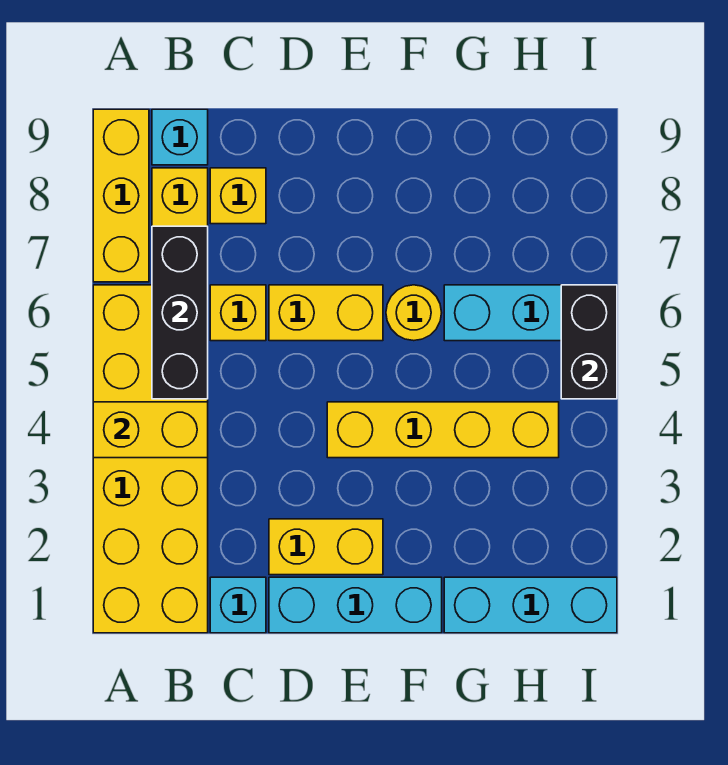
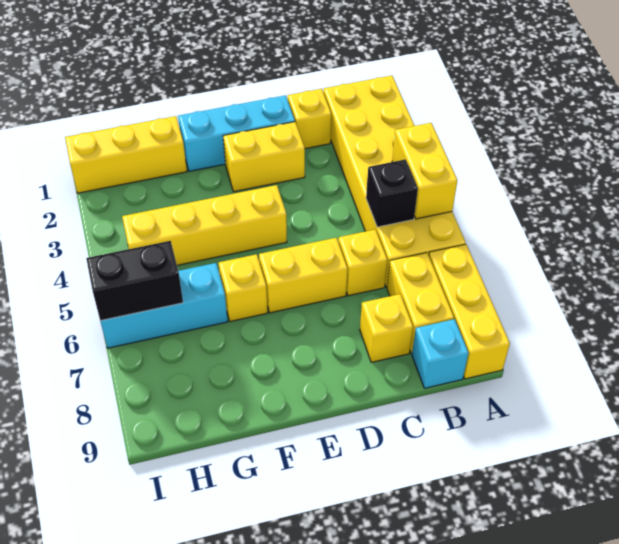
yellow brick A4:B4 level 2 -> yellow brick A4:A5 level 2
black brick B5:B7 level 2 -> black brick B5 level 2
cyan brick C1 level 1 -> yellow brick C1 level 1
yellow round brick F6 level 1 -> yellow brick F6 level 1
cyan brick G1:I1 level 1 -> yellow brick G1:I1 level 1
black brick I5:I6 level 2 -> black brick H6:I6 level 2

